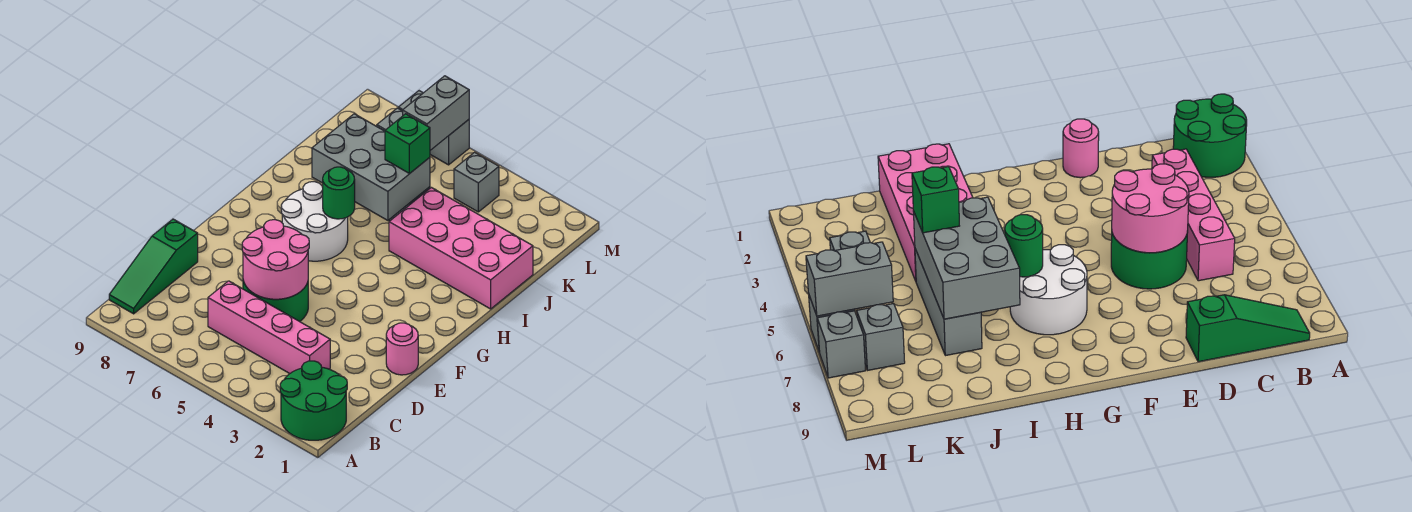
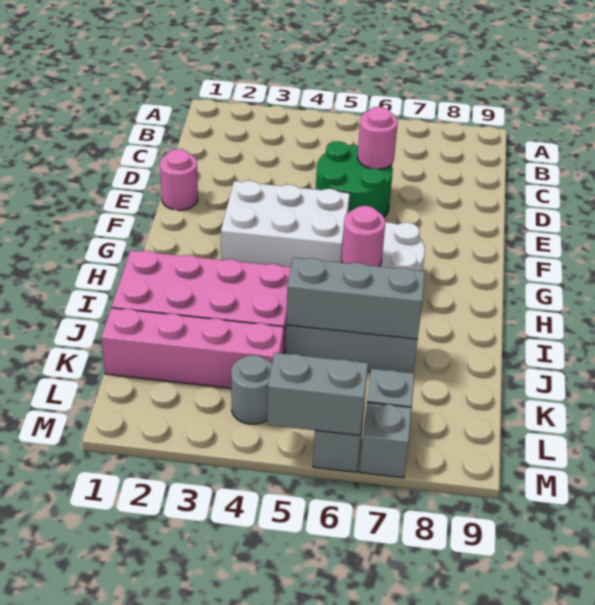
green round brick A1:B2 level 1 -> none
green slope B9:D9 level 1 top D -> none
pink brick C3:C6 level 1 -> pink brick K1:K4 level 1
pink round brick D5:E6 level 2 -> pink round brick D6 level 2
none -> white brick F3:G5 level 1
green round brick H6 level 2 -> pink round brick H6 level 2
grey brick I5:J7 level 2 -> grey brick J5:J7 level 2
green brick J5 level 3 -> none
grey brick L4 level 1 -> grey round brick L4 level 1
grey brick L6:M6 level 2 -> grey brick M5:M6 level 2

